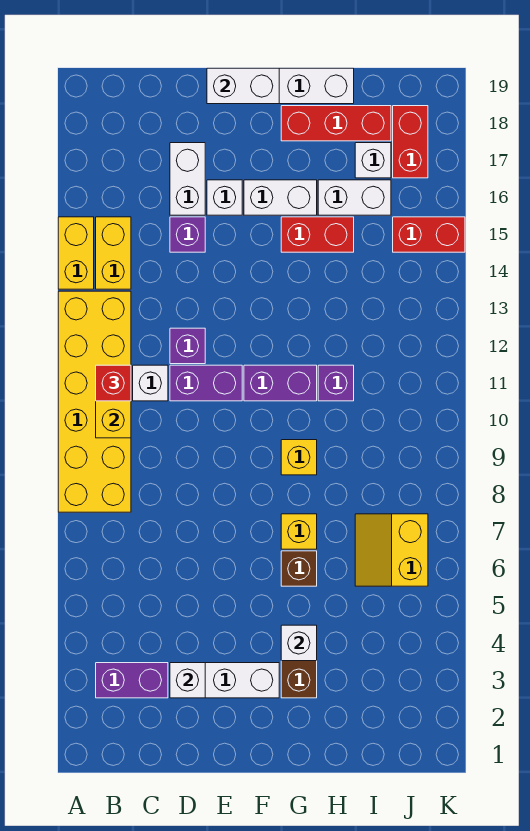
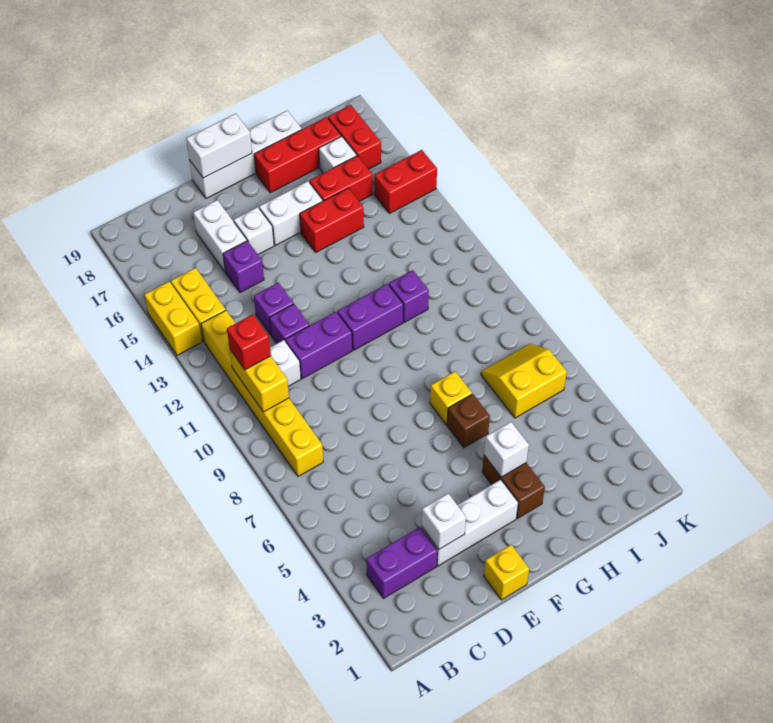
yellow brick A8:B13 level 1 -> yellow brick B8:B13 level 1
none -> purple brick D13 level 1
yellow brick G9 level 1 -> yellow brick E1 level 1
white brick H16:I16 level 1 -> red brick H16:I16 level 1
yellow slope I6:J7 level 1 top J -> yellow slope I6:J7 level 1 top 6

